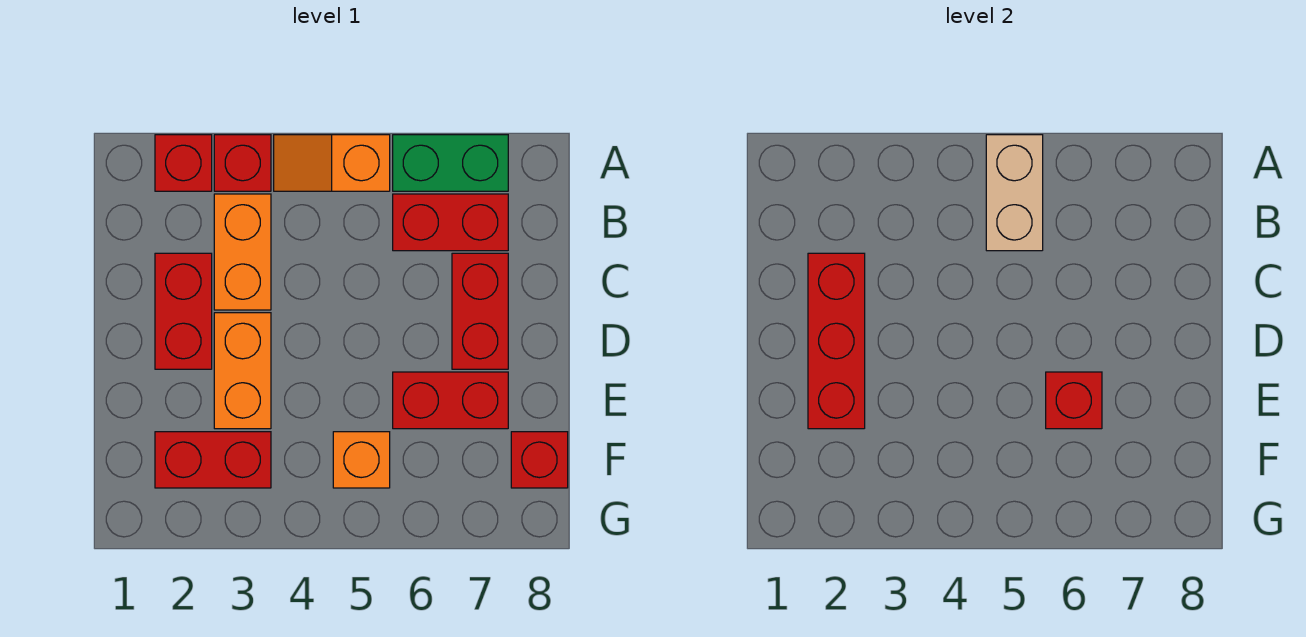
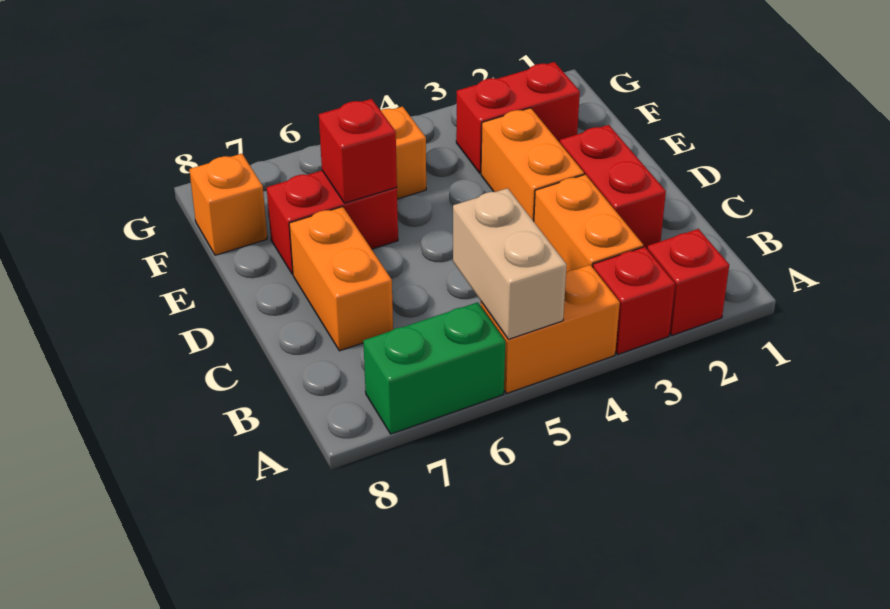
orange slope A4:A5 level 1 top 5 -> orange brick A4:A5 level 1
red brick B6:B7 level 1 -> none
red brick C2:E2 level 2 -> none
red brick C7:D7 level 1 -> orange brick C7:D7 level 1
red brick F8 level 1 -> orange brick F8 level 1

